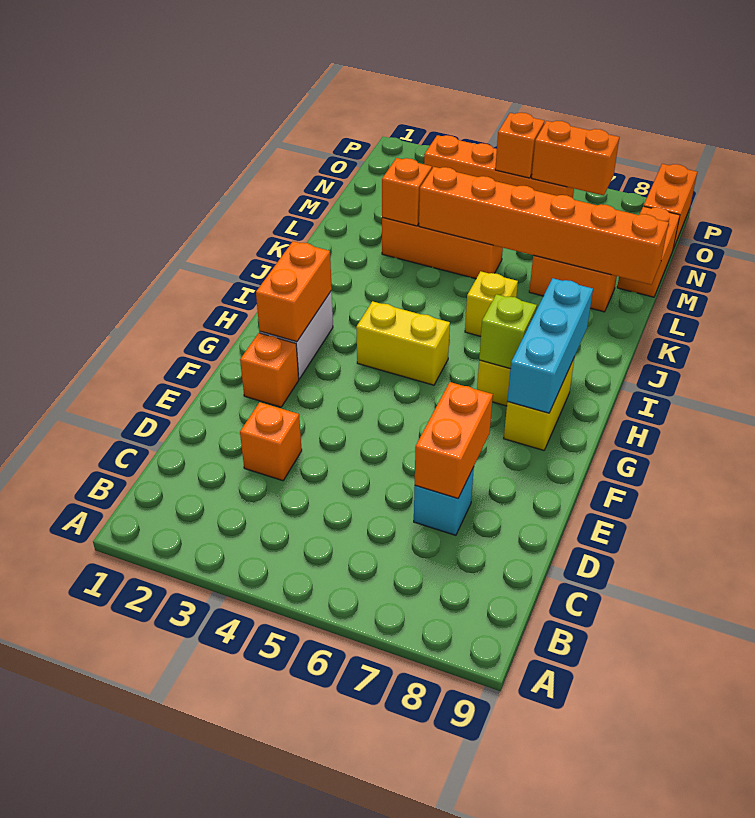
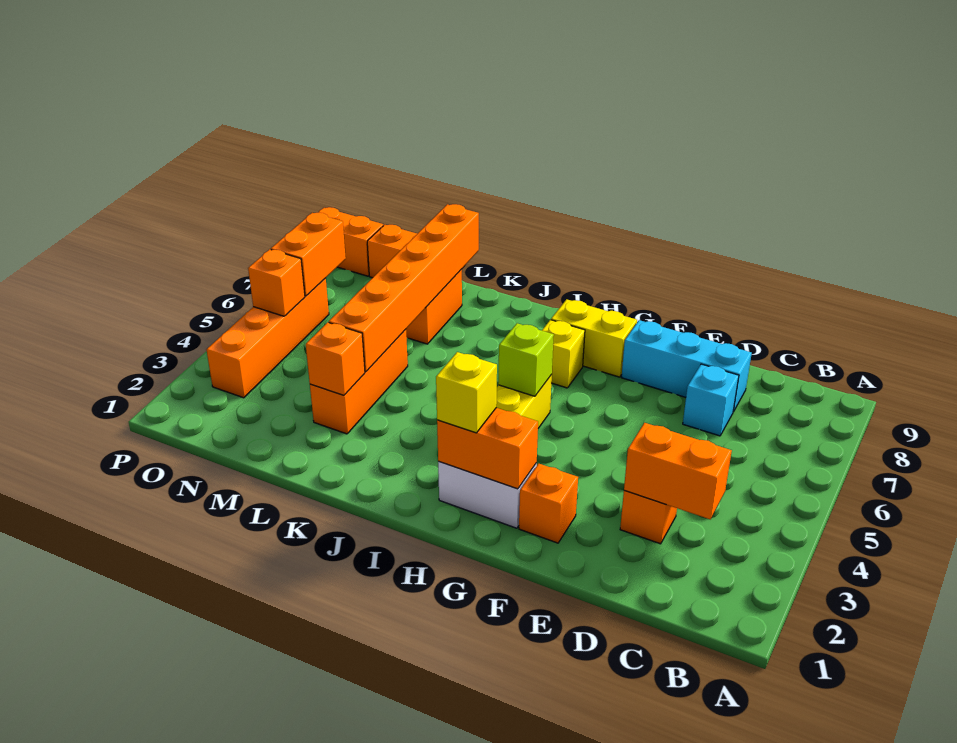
orange brick D7:E7 level 2 -> orange brick C3:D3 level 2
cyan brick G8:I8 level 2 -> cyan brick D8:F8 level 1
lime brick H7 level 2 -> lime brick H5 level 2
yellow brick J6 level 1 -> yellow brick H2 level 3

